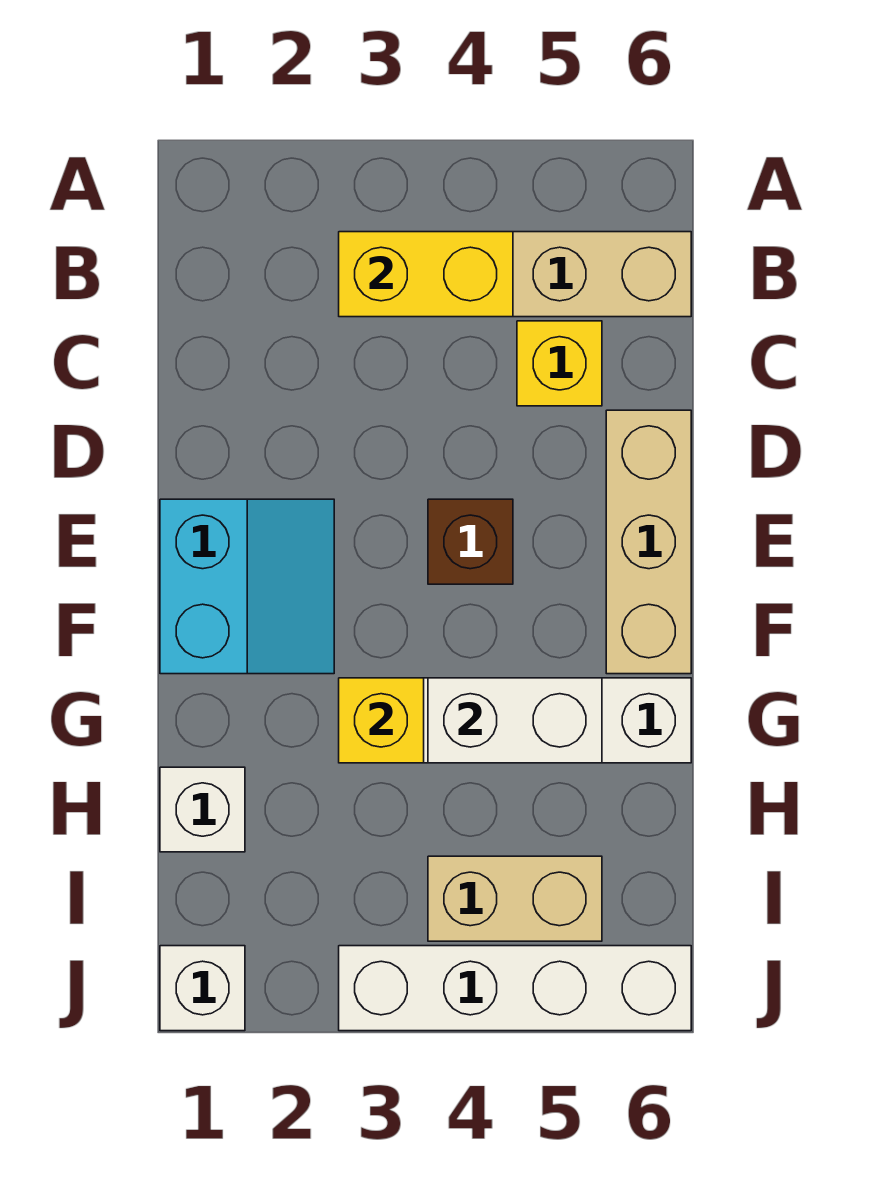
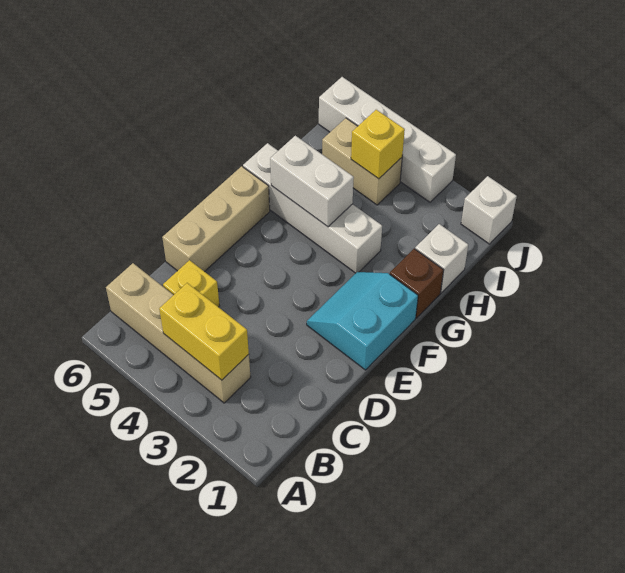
brown brick E4 level 1 -> brown brick G1 level 1
yellow brick G3 level 2 -> yellow brick I4 level 2

